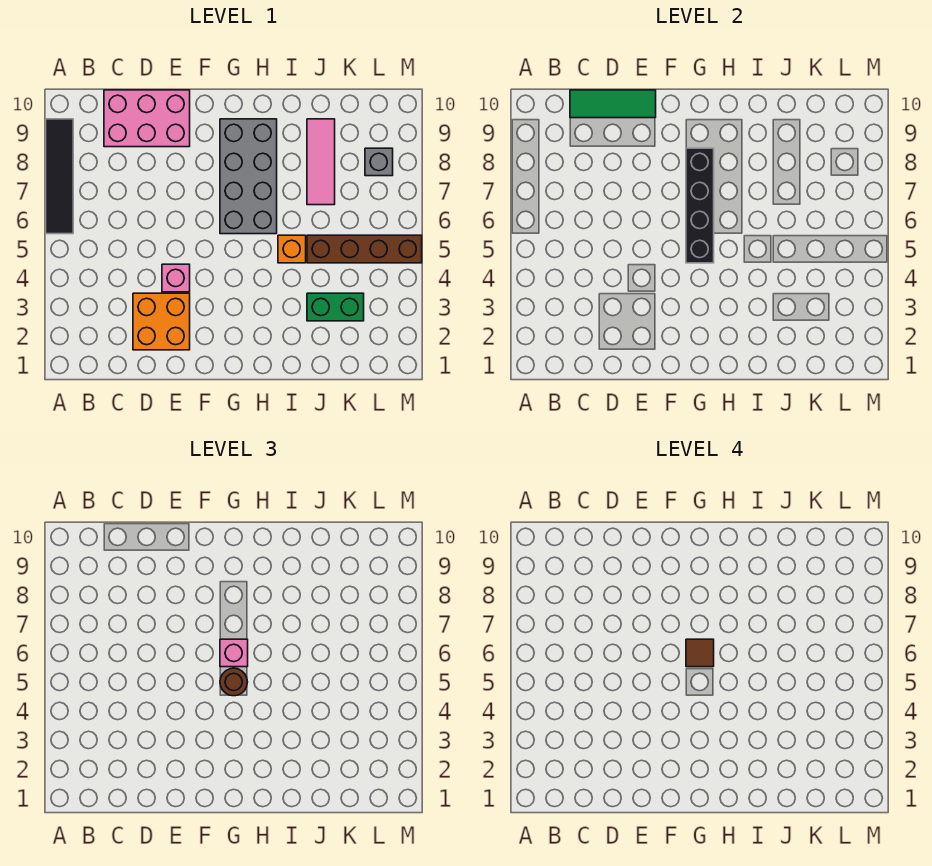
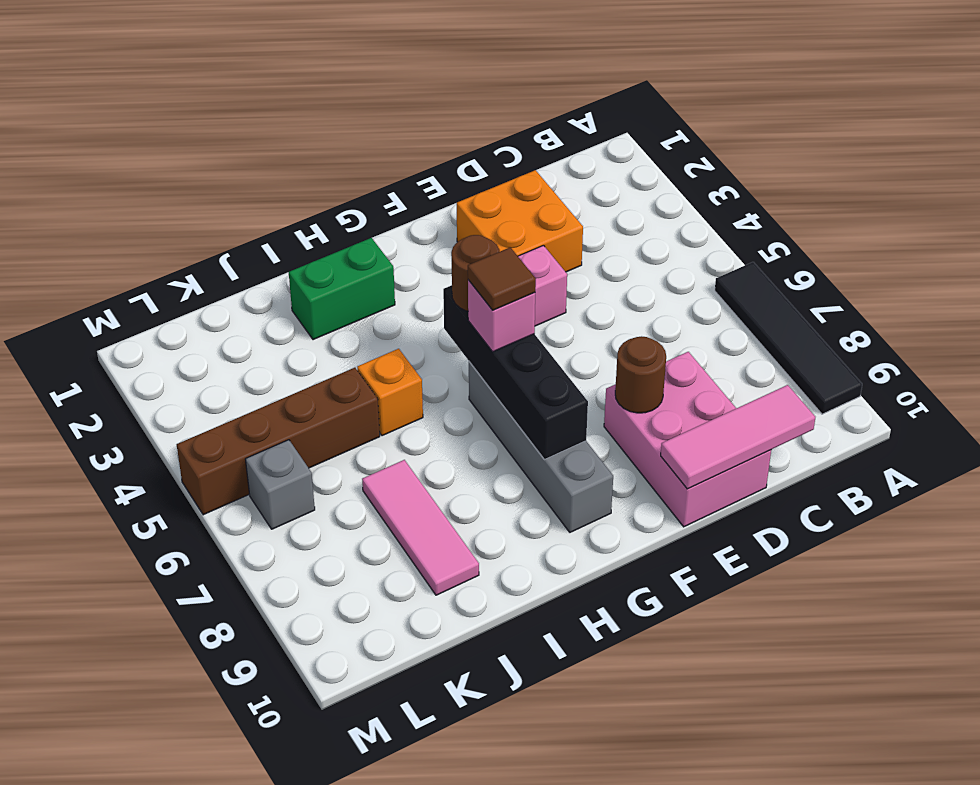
pink brick C9:E10 level 1 -> pink brick D8:E10 level 1
green tile C10:E10 level 2 -> pink tile C10:E10 level 2
none -> brown round brick E8 level 2
grey brick G6:H9 level 1 -> grey brick G6:G9 level 1
green brick J3:K3 level 1 -> green brick H2:I2 level 1
grey brick L8 level 1 -> grey brick L6 level 1

